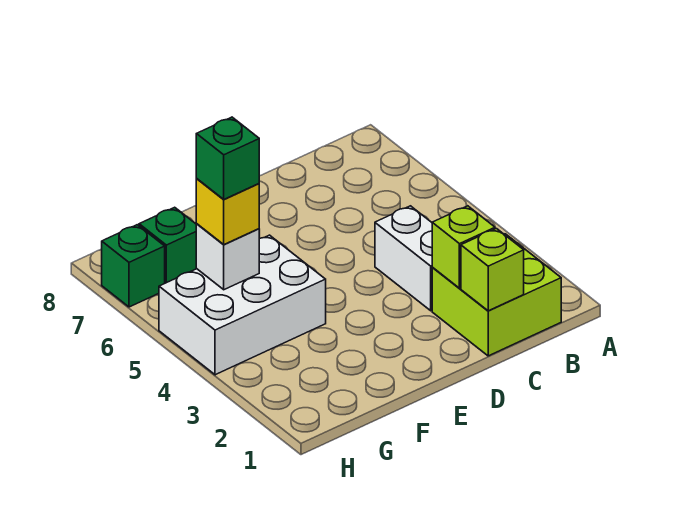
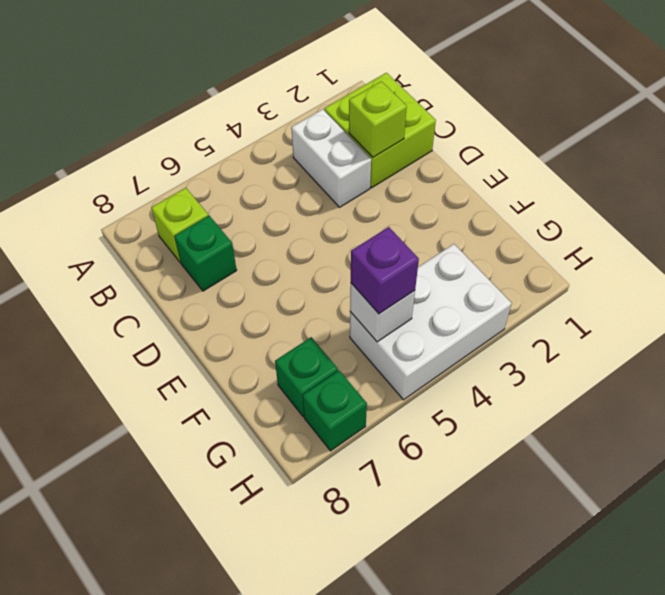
lime brick C1 level 2 -> lime brick B7 level 1
white brick C3:C4 level 1 -> white brick B3:C3 level 1
white brick F4:H5 level 1 -> white brick G3:H5 level 1
yellow brick G5 level 3 -> purple brick G5 level 3
green brick G5 level 4 -> green brick C7 level 1

